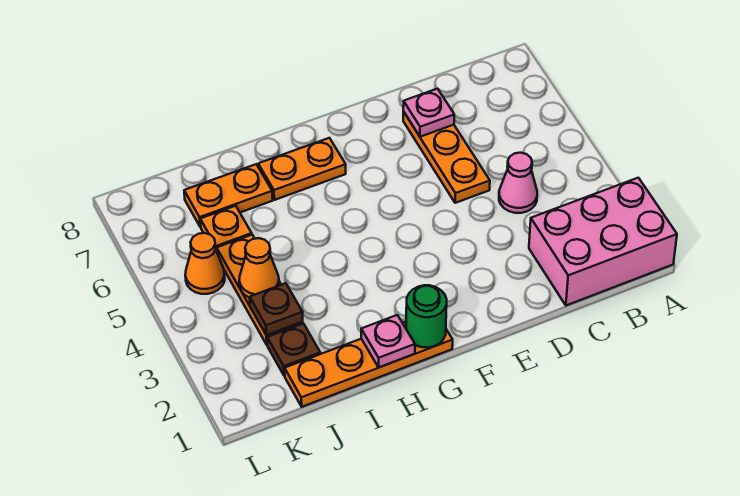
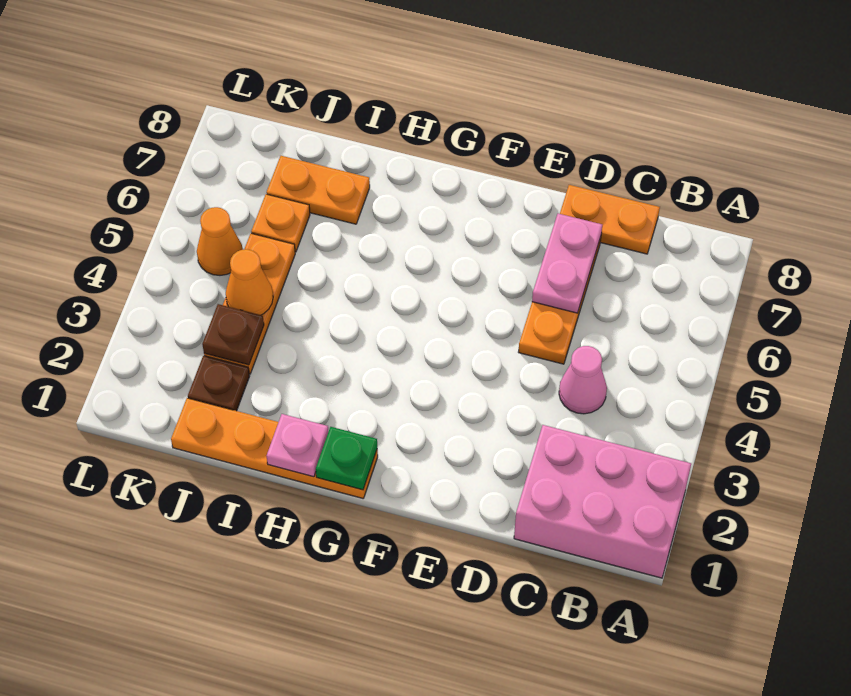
pink plate D7 level 2 -> pink plate D6:D7 level 2
green round brick G1 level 2 -> green plate G1 level 2
orange plate G7:H7 level 1 -> orange plate C8:D8 level 1

